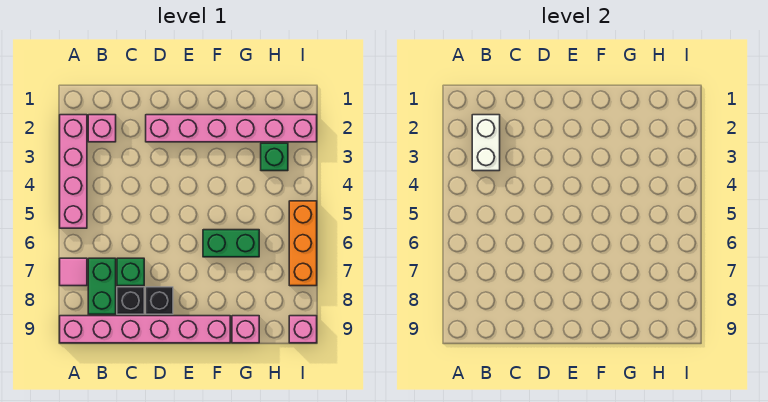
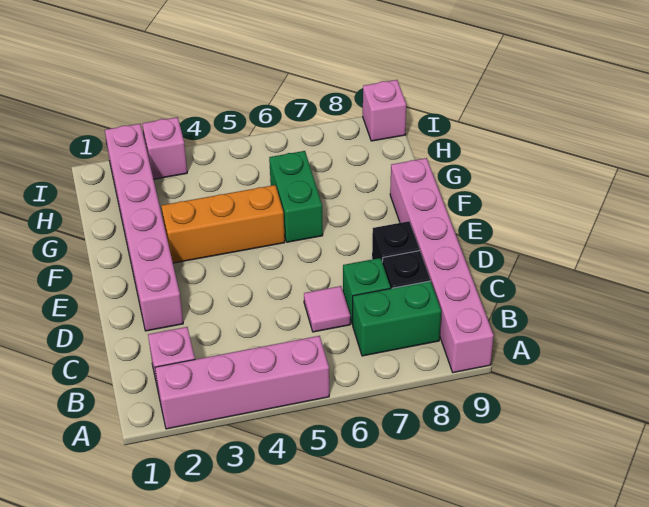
pink tile A7 level 1 -> pink tile C6 level 1
white brick B2:B3 level 2 -> none
pink brick G9 level 1 -> pink brick I3 level 1
green brick H3 level 1 -> none
orange brick I5:I7 level 1 -> orange brick F3:F5 level 1

